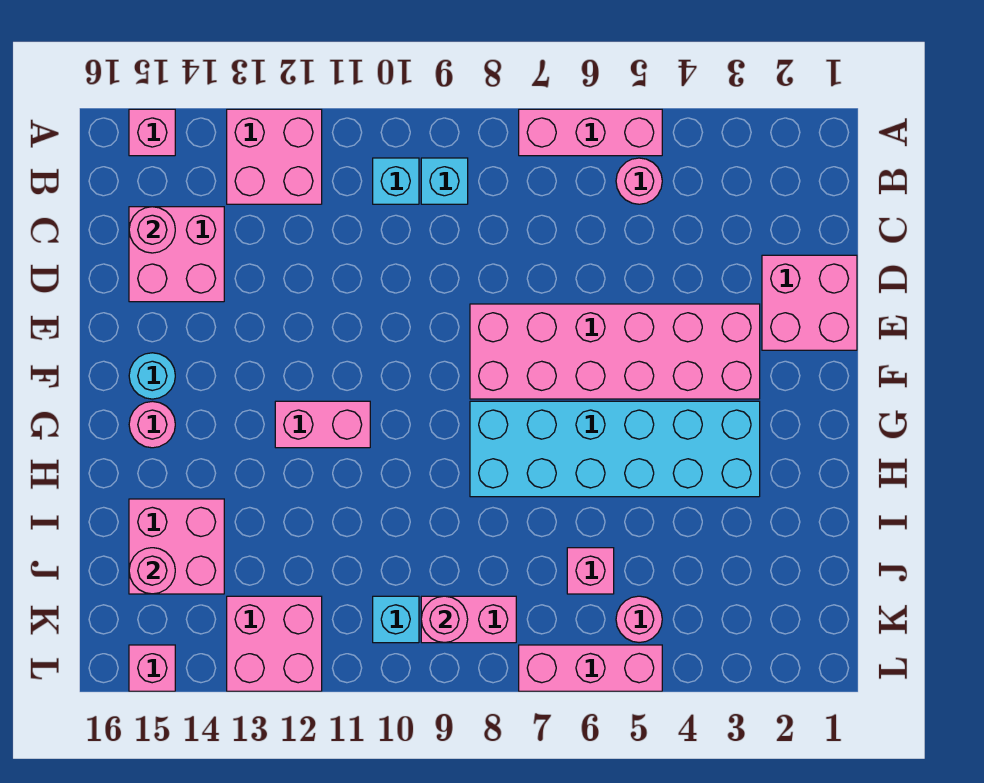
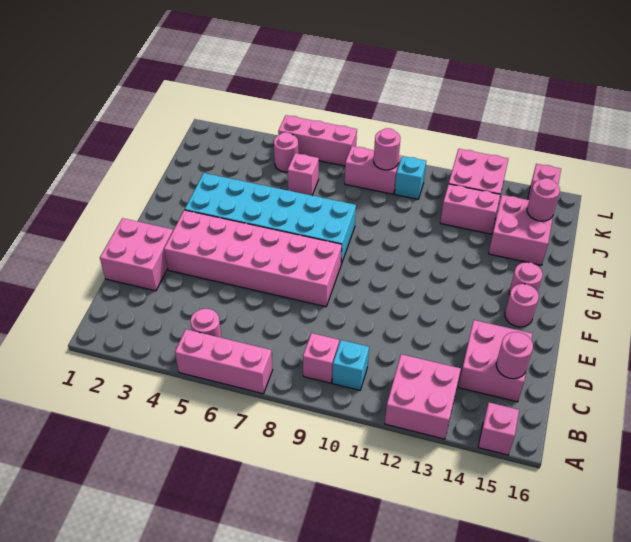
cyan brick B9 level 1 -> pink brick B9 level 1
cyan round brick F15 level 1 -> pink round brick F15 level 1
pink brick G11:G12 level 1 -> pink brick J12:J13 level 1

